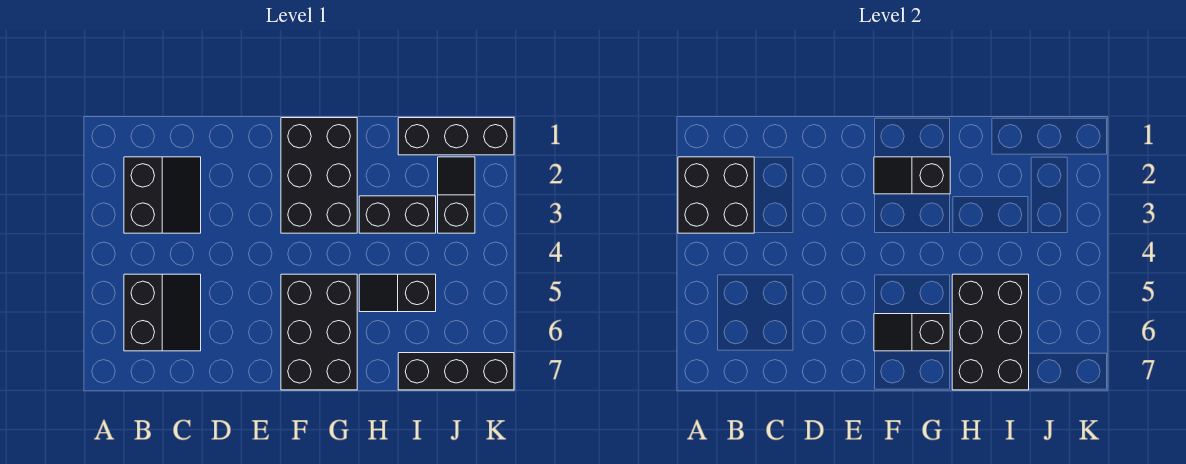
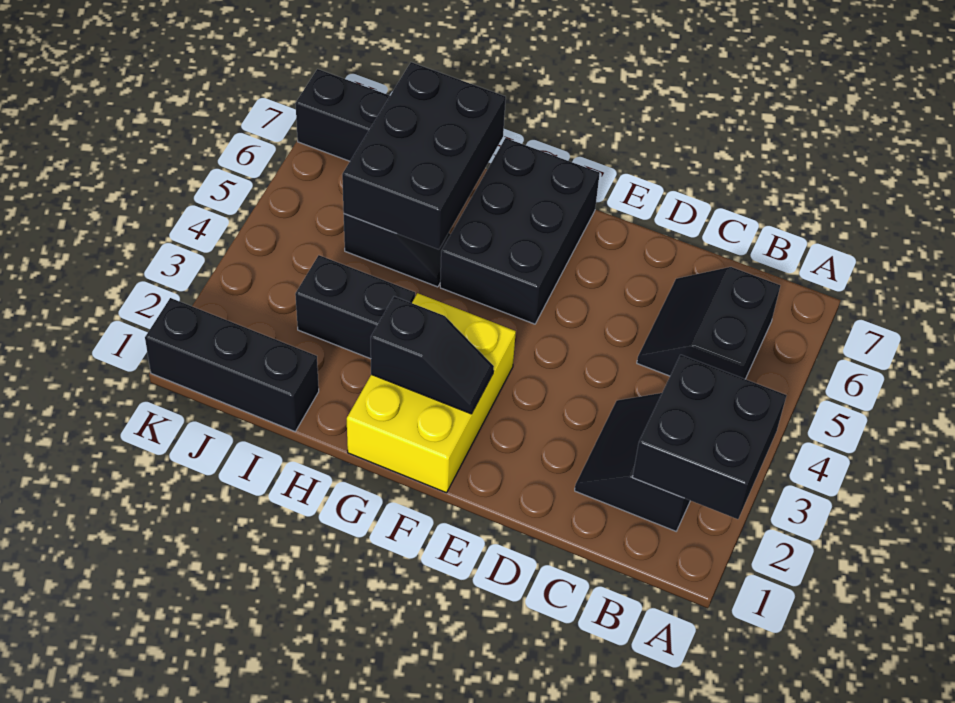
black brick F1:G3 level 1 -> yellow brick F1:G3 level 1
black slope F6:G6 level 2 top G -> none
black slope J2:J3 level 1 top 3 -> none

